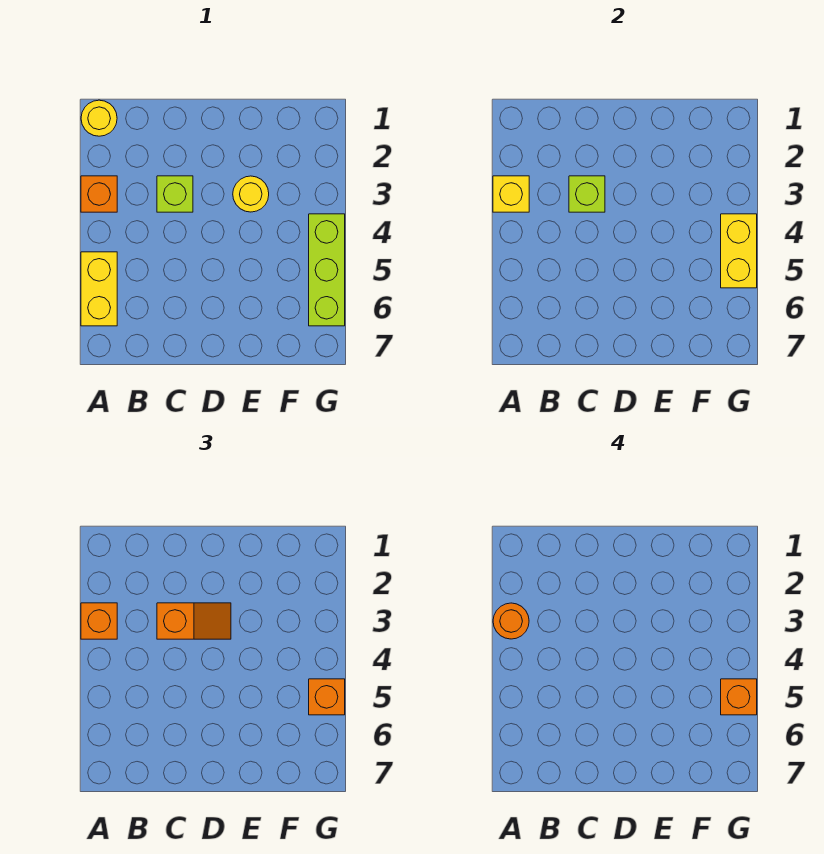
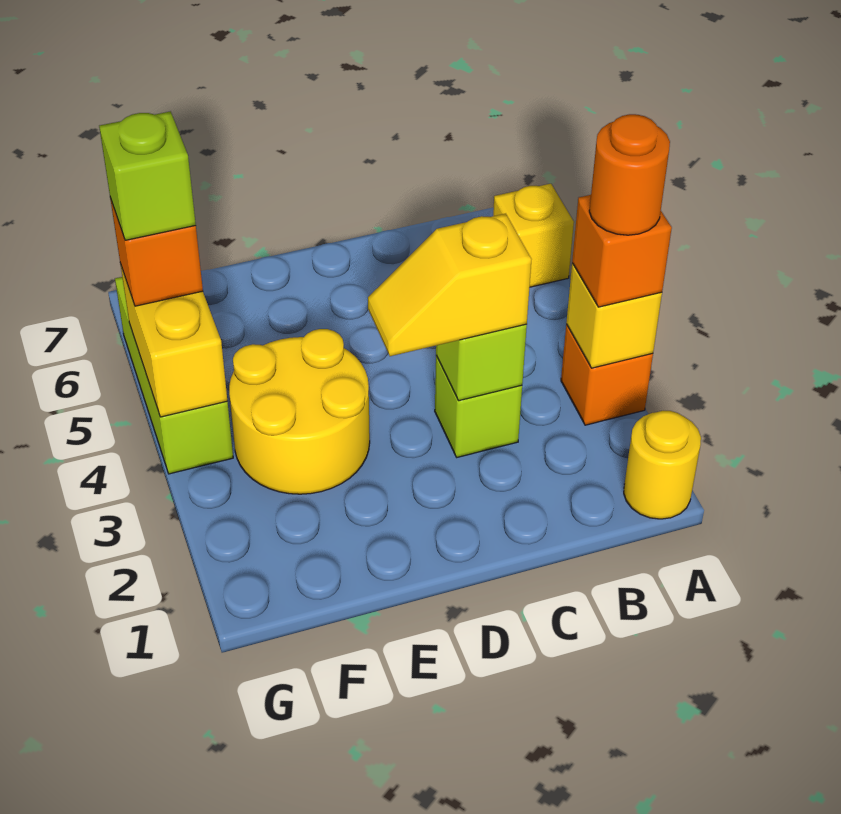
yellow brick A5:A6 level 1 -> yellow brick A6 level 1
orange slope C3:D3 level 3 top C -> yellow slope C3:D3 level 3 top C
yellow round brick E3 level 1 -> yellow round brick E3:F4 level 1
orange brick G5 level 4 -> lime brick G5 level 4

